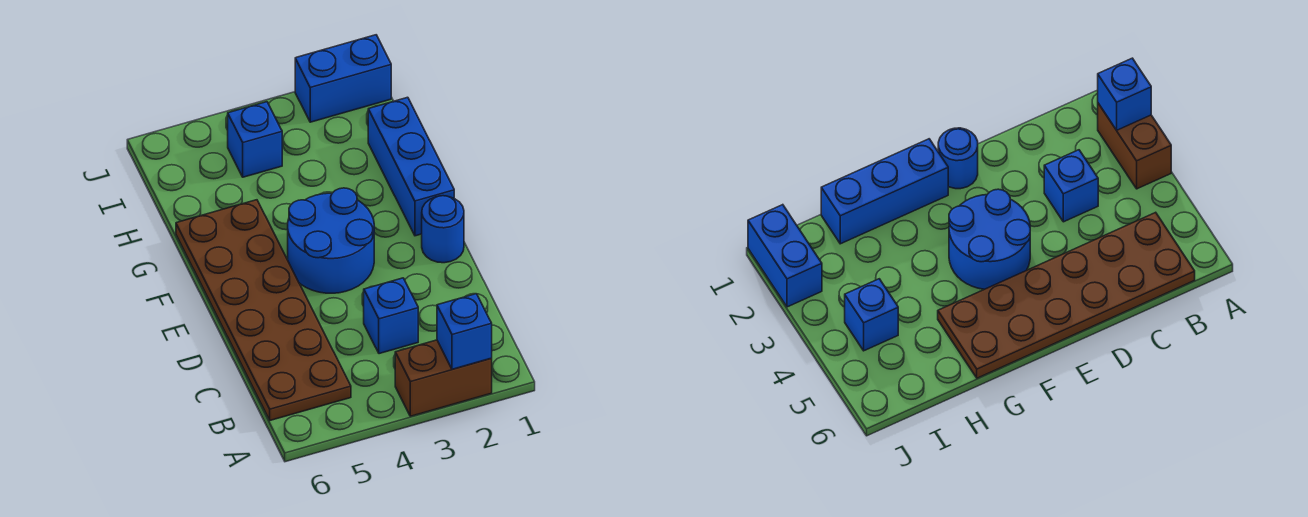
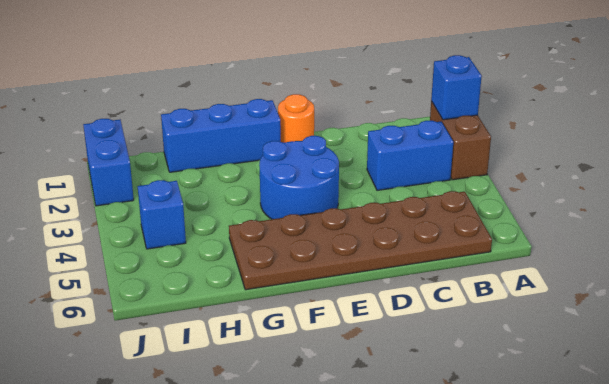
blue brick C3 level 1 -> blue brick B3:C3 level 1
blue round brick E1 level 1 -> orange round brick E1 level 1

